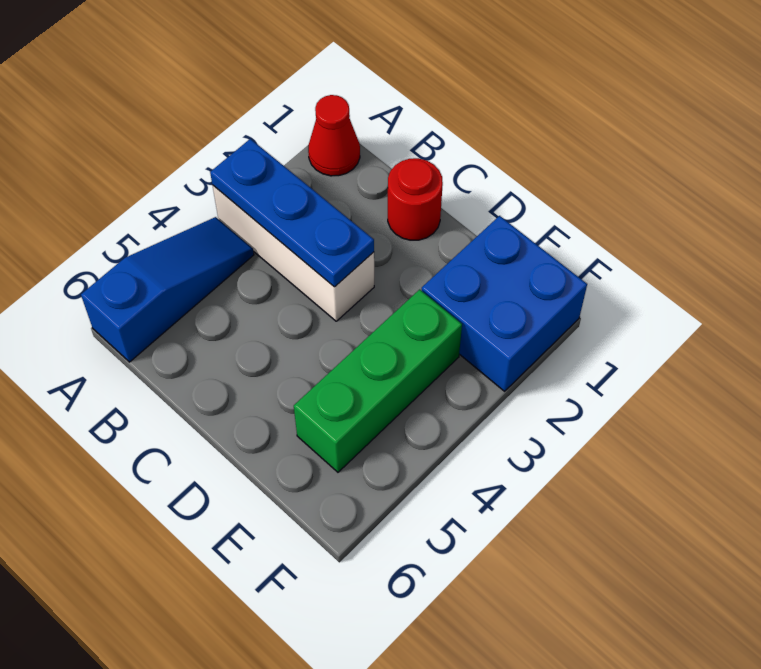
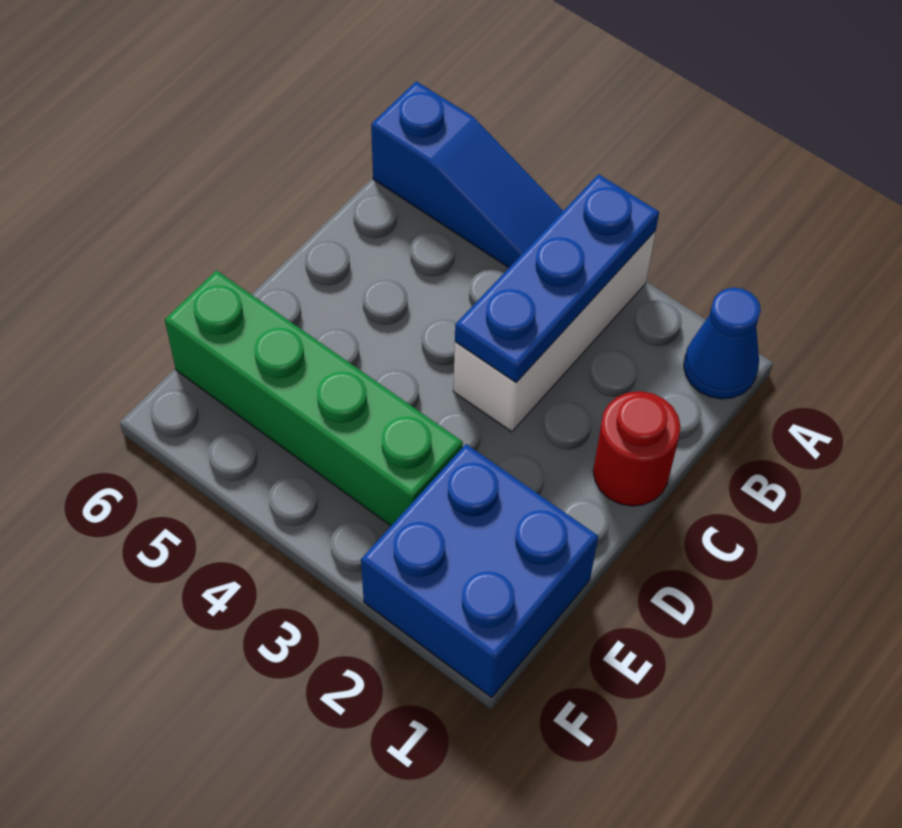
red cone A1 level 1 -> blue cone A1 level 1
green brick E3:E5 level 1 -> green brick E3:E6 level 1

